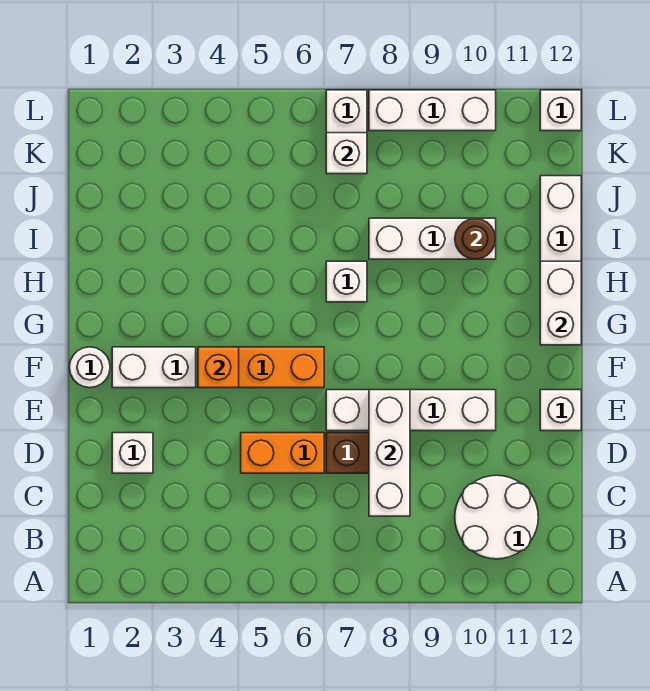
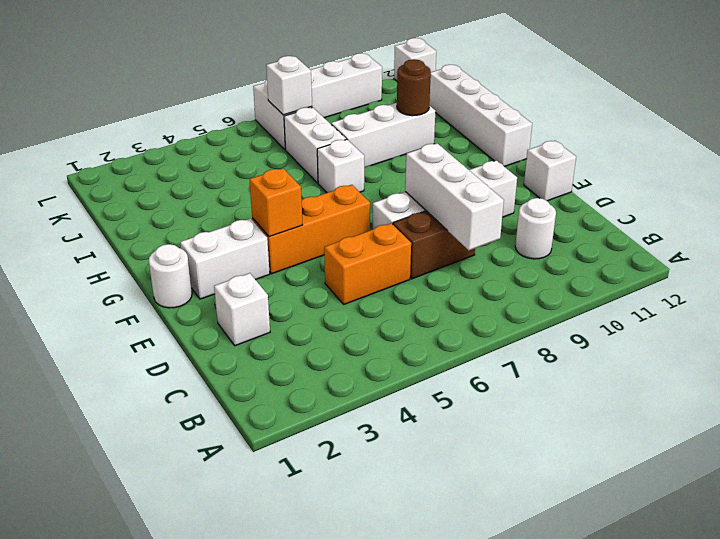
white round brick B10:C11 level 1 -> white round brick C10 level 1
white brick G12:H12 level 2 -> white brick I7:J7 level 1

